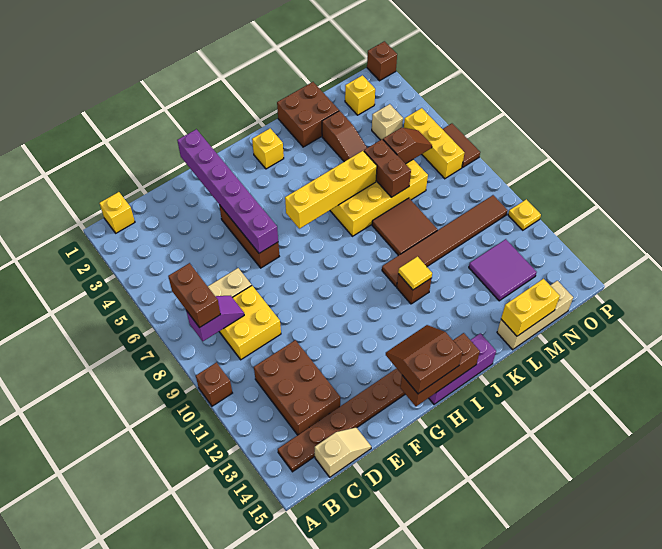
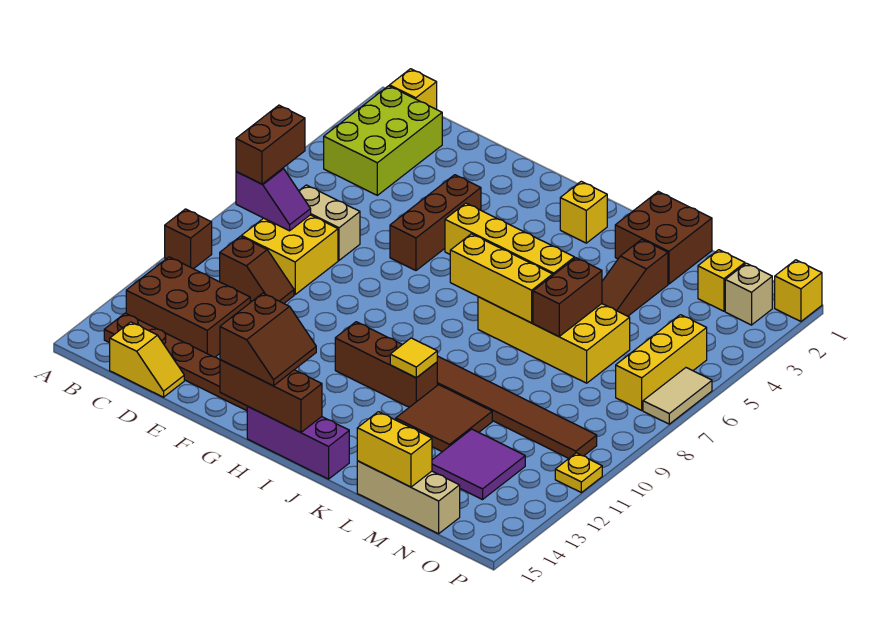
none -> lime brick B2:C4 level 1
brown brick C11:D13 level 1 -> brown brick B12:D13 level 1
tan slope C15:D15 level 1 top C -> yellow slope C15:D15 level 1 top C
purple brick F1:F6 level 2 -> none
brown slope G14:H15 level 3 top 15 -> brown slope G14:H15 level 3 top G
none -> yellow brick I7:K7 level 2
brown brick J11 level 1 -> brown brick H11:J11 level 1
brown tile K8:L9 level 1 -> brown tile K11:L12 level 1
brown slope M6:N6 level 2 top M -> brown slope C10:D10 level 1 top C
tan brick N4 level 1 -> tan brick O2 level 1
brown brick P1 level 1 -> yellow brick P1 level 1
brown tile P6:P7 level 1 -> tan tile P6:P7 level 1

